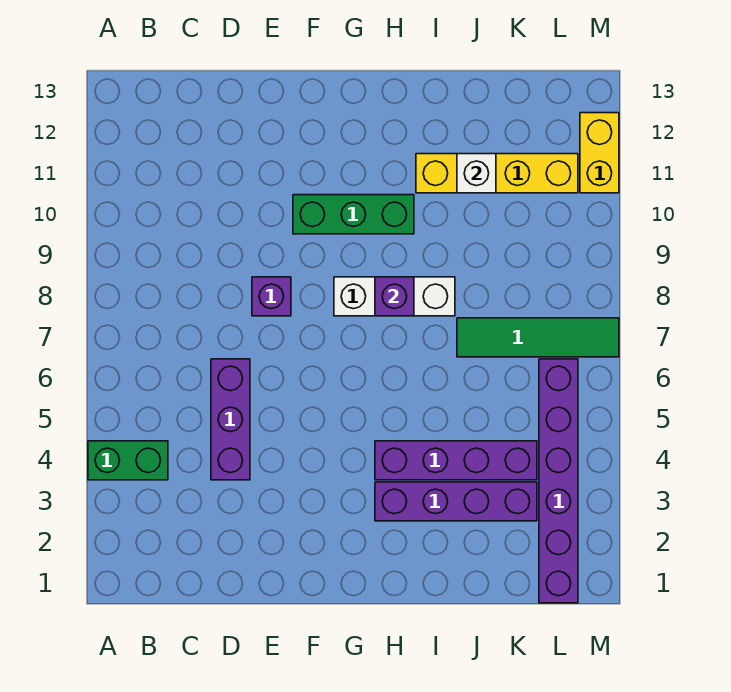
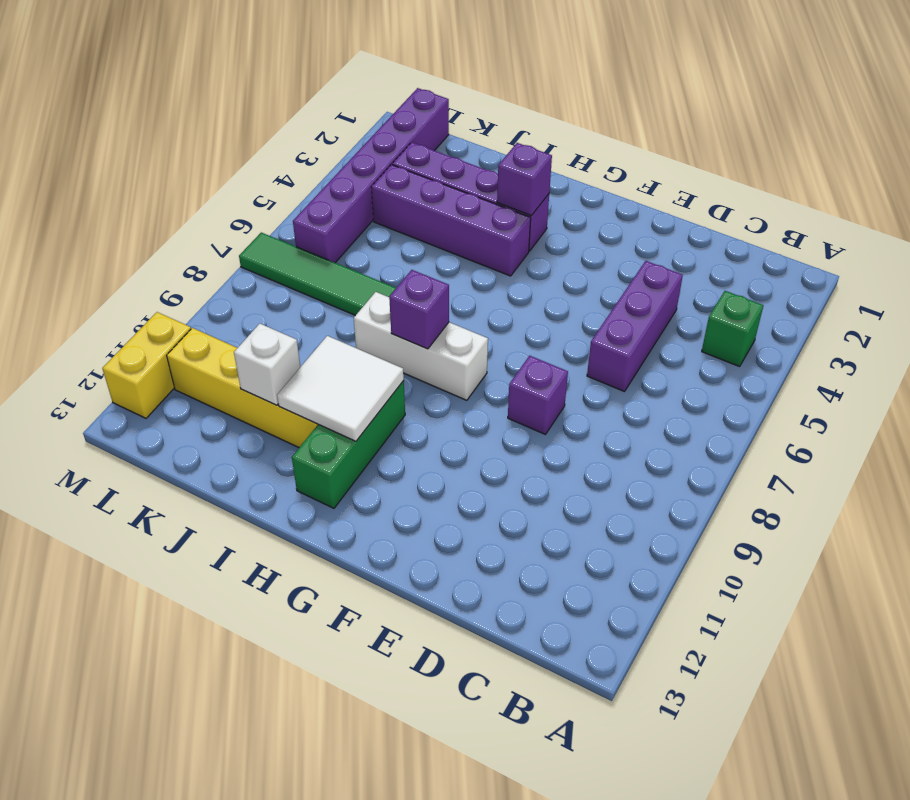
green brick A4:B4 level 1 -> green brick B4 level 1
green brick F10:H10 level 1 -> green brick H10:H12 level 1
none -> purple brick H3 level 2
none -> white tile H10:I11 level 2

